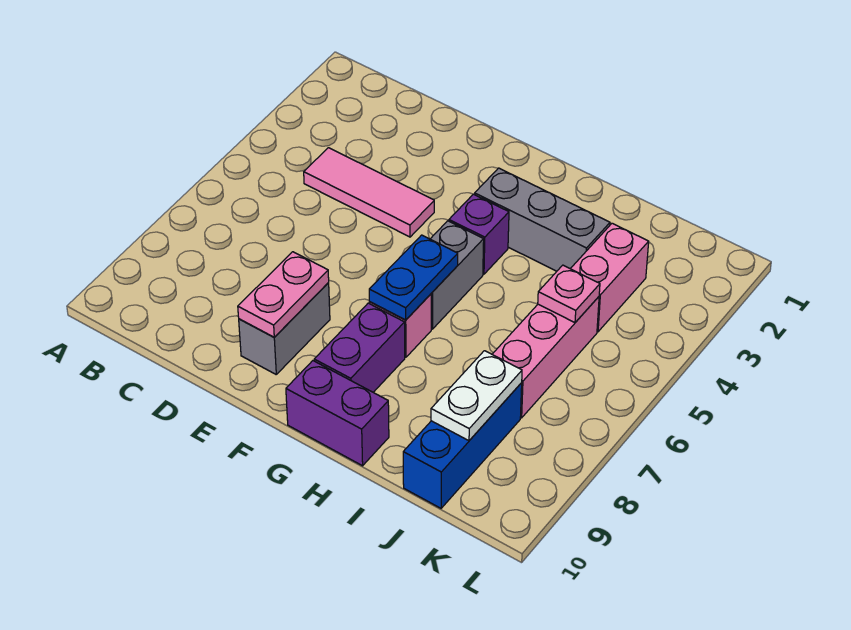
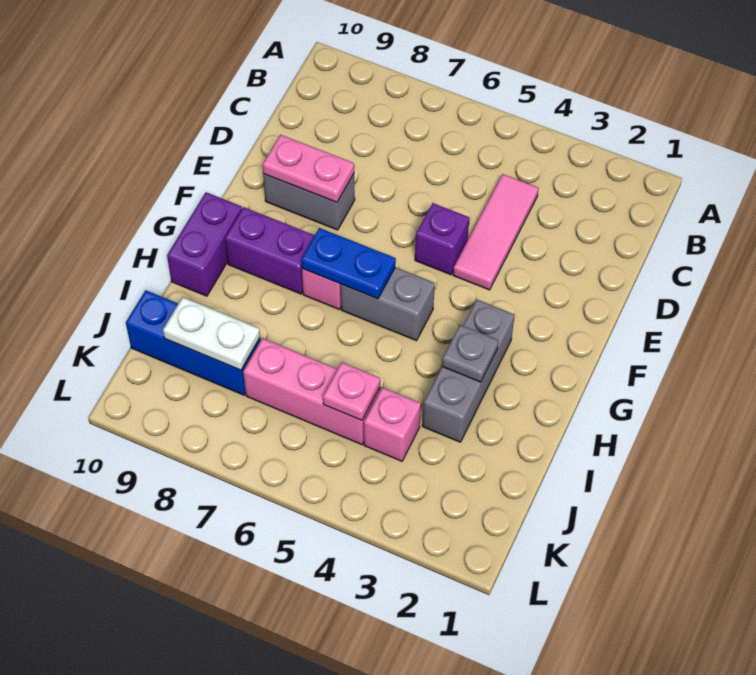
purple brick G4 level 1 -> purple brick E5 level 1
none -> grey plate H3 level 2
pink brick J3:J4 level 1 -> pink brick J4 level 1

